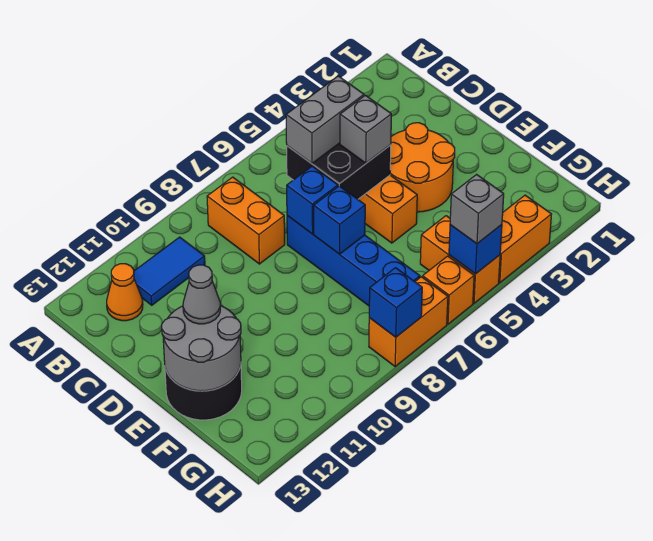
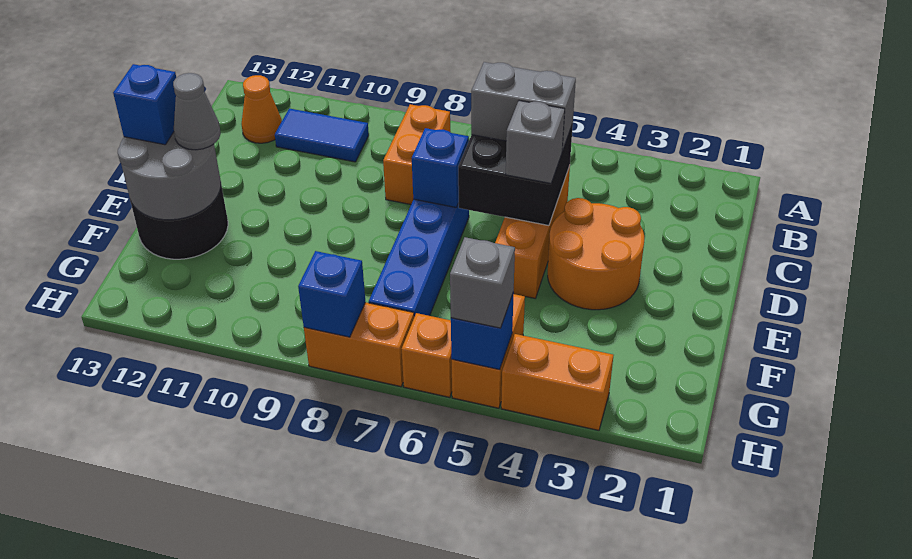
blue brick E7 level 2 -> blue brick E13 level 3

